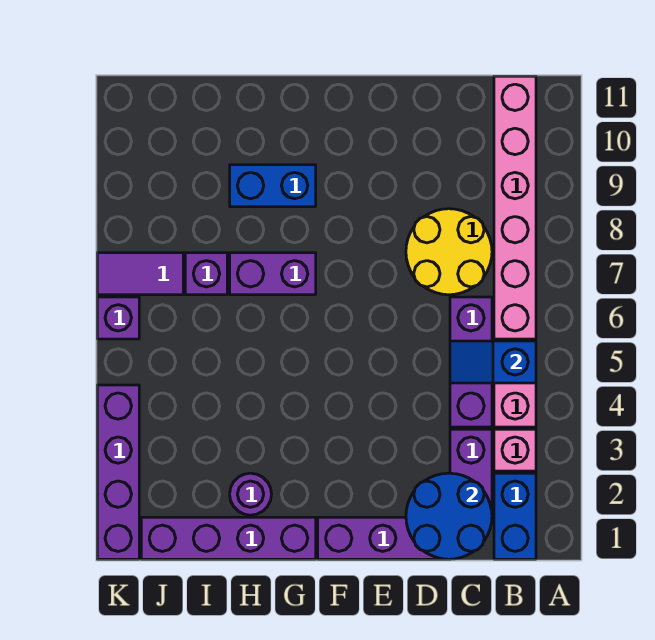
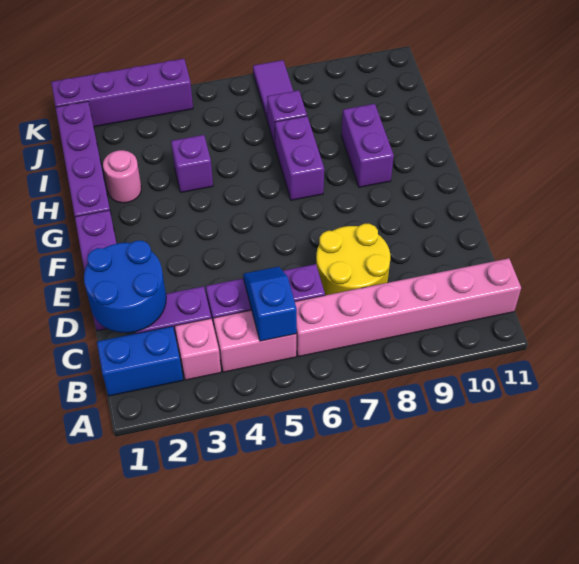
blue brick G9:H9 level 1 -> purple brick G9:H9 level 1
purple round brick H2 level 1 -> pink round brick H2 level 1
purple brick K6 level 1 -> purple brick H4 level 1

